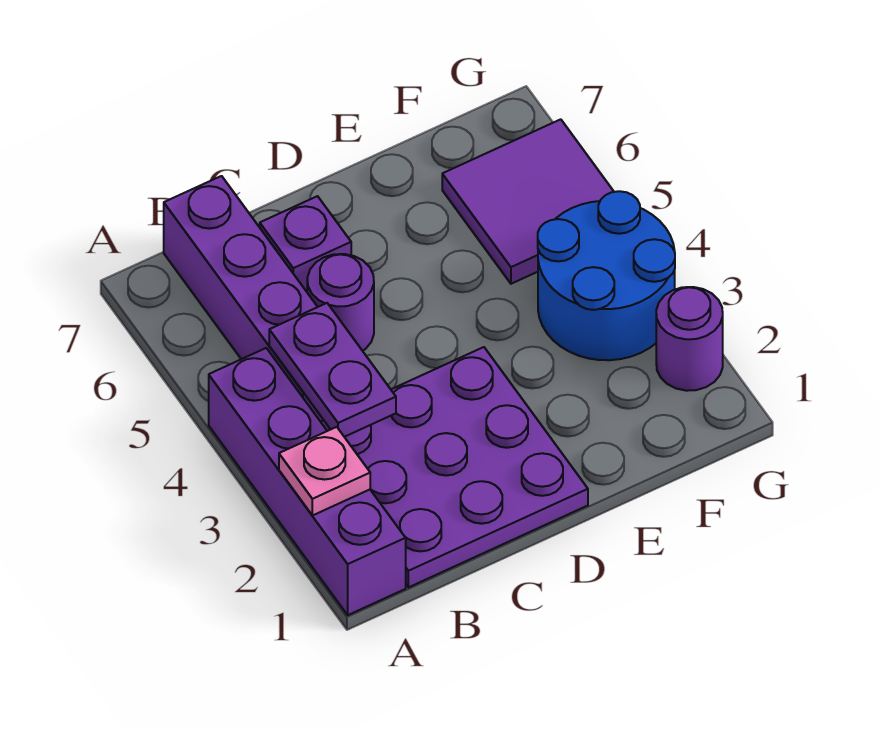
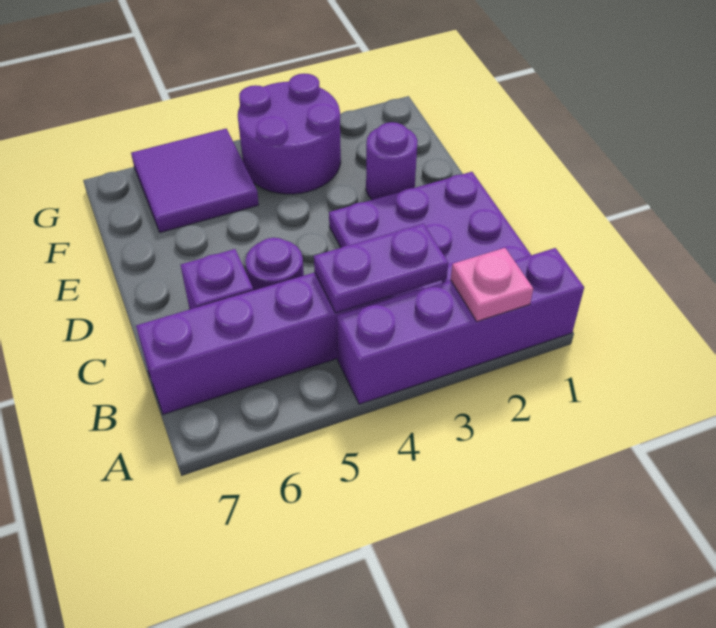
blue round brick F3:G4 level 1 -> purple round brick F3:G4 level 1
purple round brick G2 level 1 -> purple round brick E2 level 1

